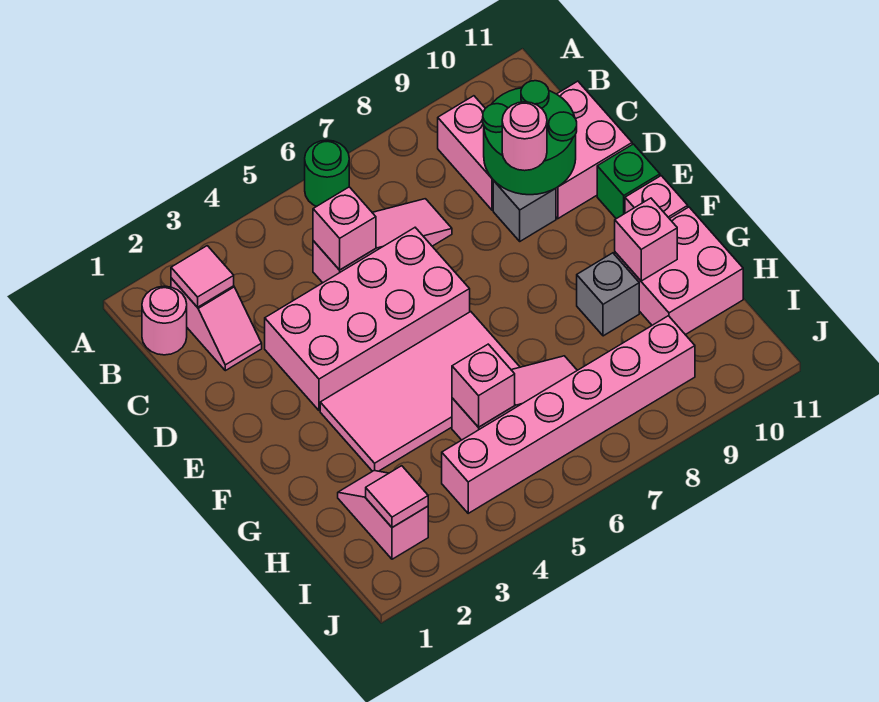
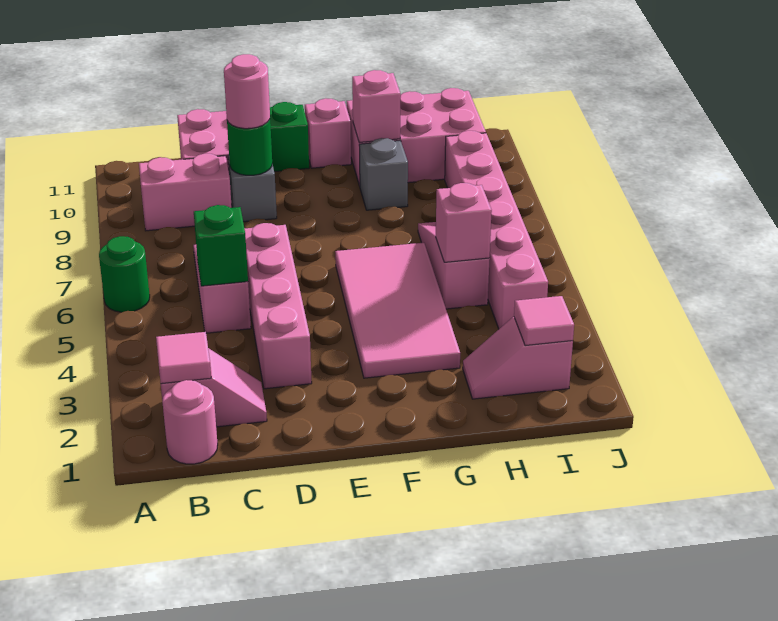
pink brick C5 level 2 -> green brick C5 level 2
green round brick C9:D10 level 2 -> green round brick D9 level 2
pink brick D3:E6 level 1 -> pink brick D3:D6 level 1
pink brick G10:H11 level 1 -> pink brick G10:I11 level 1

